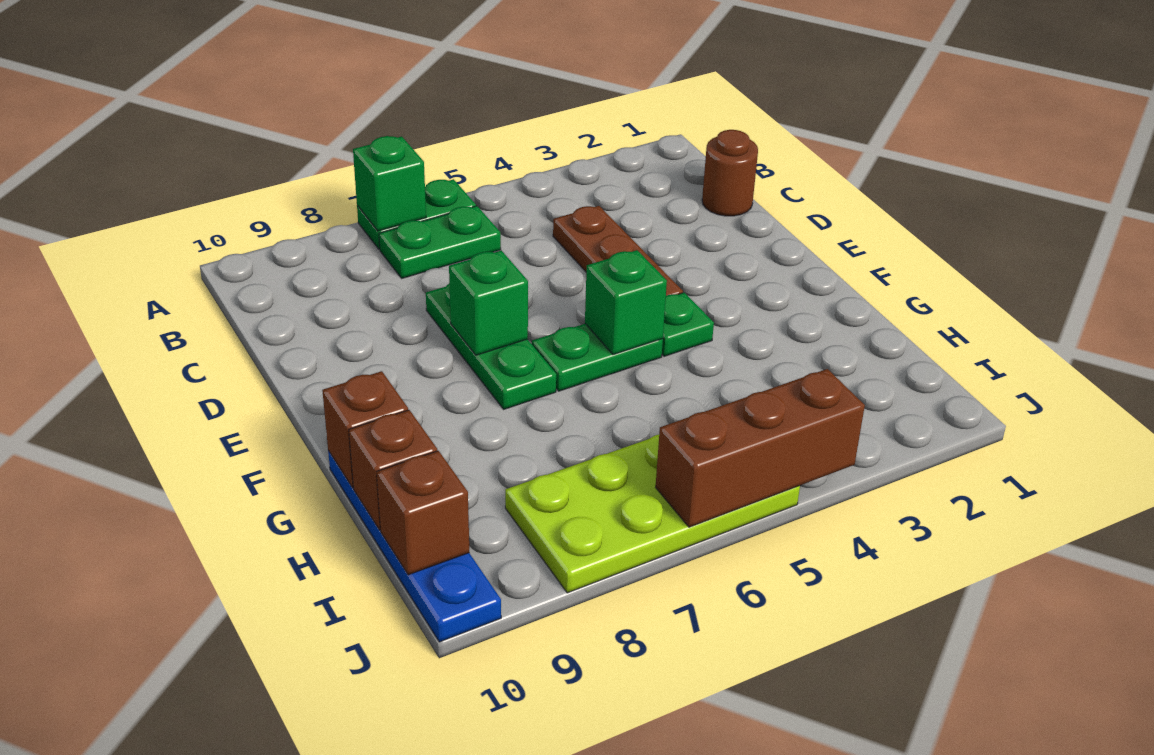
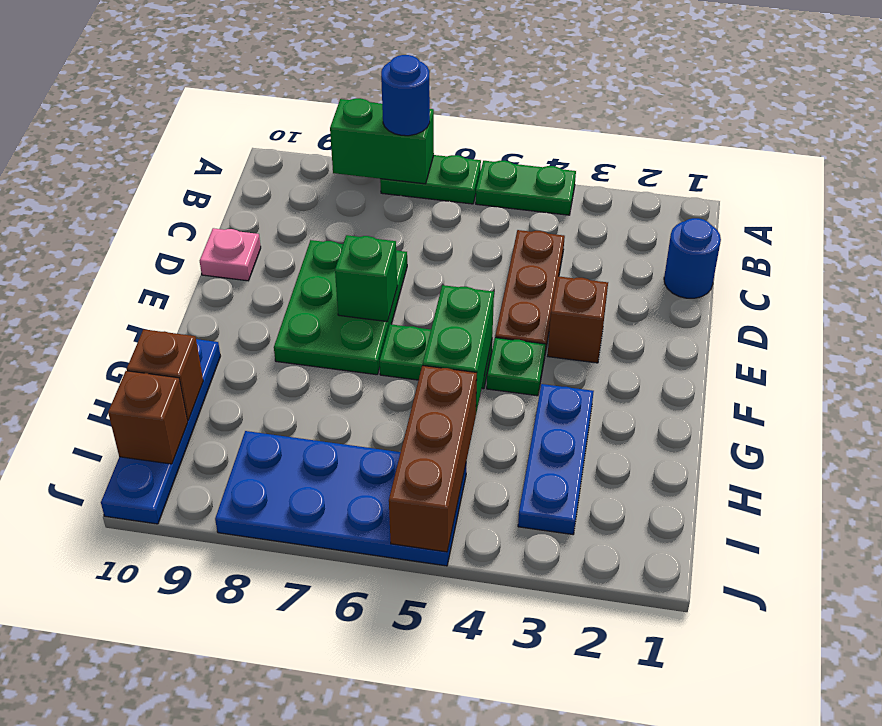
green brick A7 level 2 -> green brick A7:A8 level 2
none -> blue round brick A7 level 3
green plate B6:B7 level 1 -> green plate A4:A5 level 1
brown round brick C1 level 1 -> blue round brick C1 level 1
green plate D7:F7 level 1 -> green plate D7:F8 level 1
none -> pink plate D10 level 1
green brick F5 level 2 -> green brick F5:G5 level 2
none -> blue plate G3:I3 level 1
brown brick G10 level 2 -> brown brick E3 level 1
lime plate I5:J8 level 1 -> blue plate I5:J8 level 1
brown brick J4:J6 level 2 -> brown brick H5:J5 level 2

